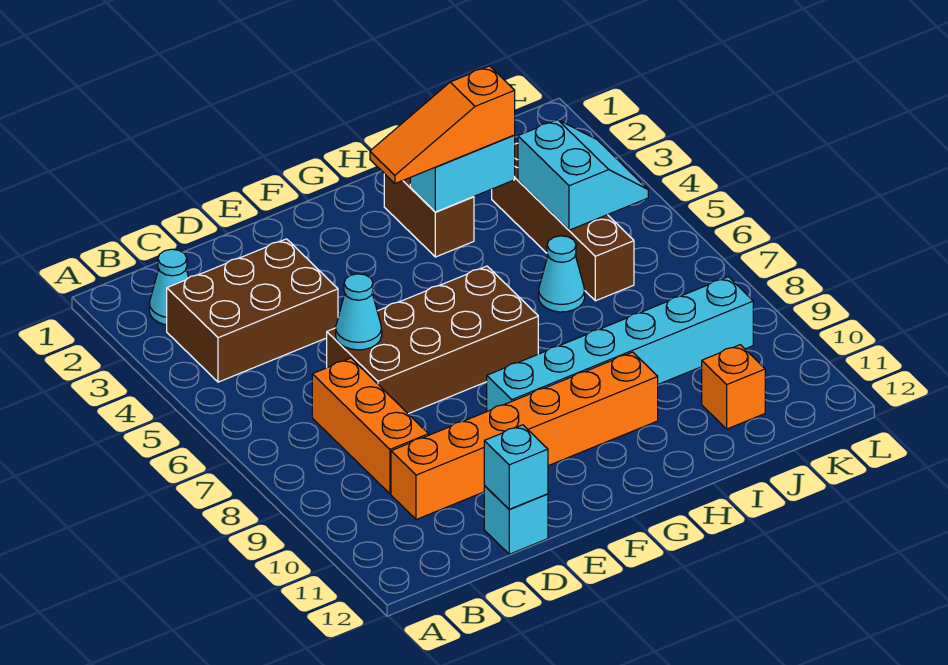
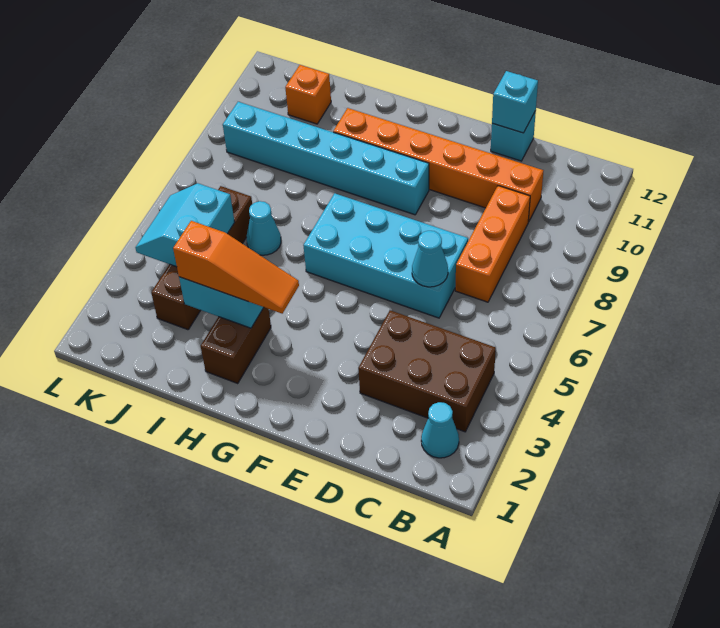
brown brick D6:G7 level 1 -> cyan brick D6:G7 level 1

